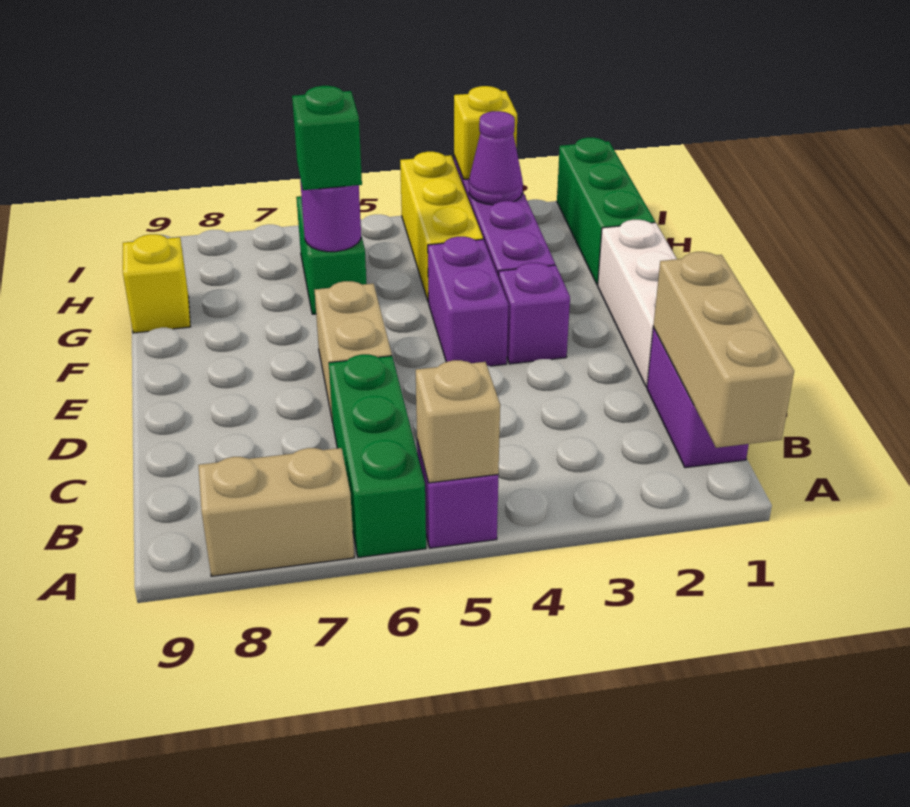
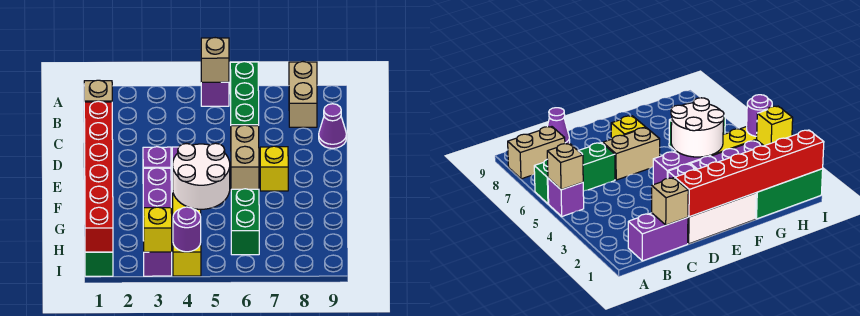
tan brick A1:C1 level 2 -> tan brick C1 level 2
tan brick A7:A8 level 1 -> tan brick A8:B8 level 1
none -> red brick D1:I1 level 2
none -> white round brick F4:G5 level 2
purple round brick G6 level 2 -> purple round brick I4 level 2
green brick G6 level 3 -> none
yellow brick G9 level 1 -> yellow brick E7 level 1
purple cone H3 level 2 -> purple cone C9 level 1

